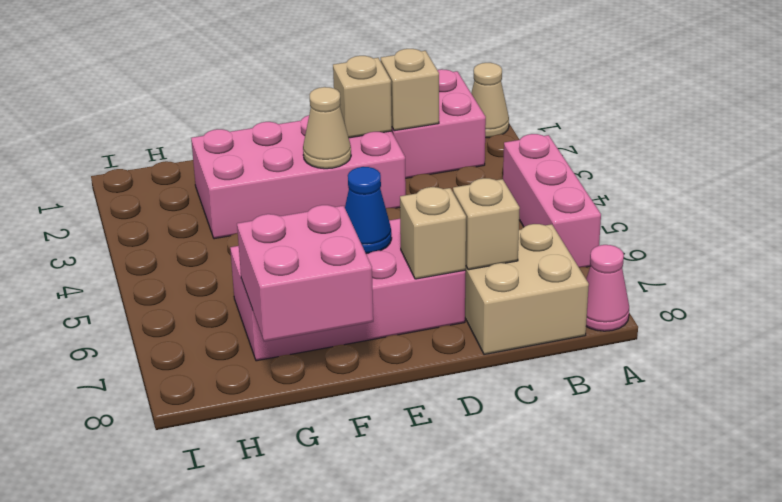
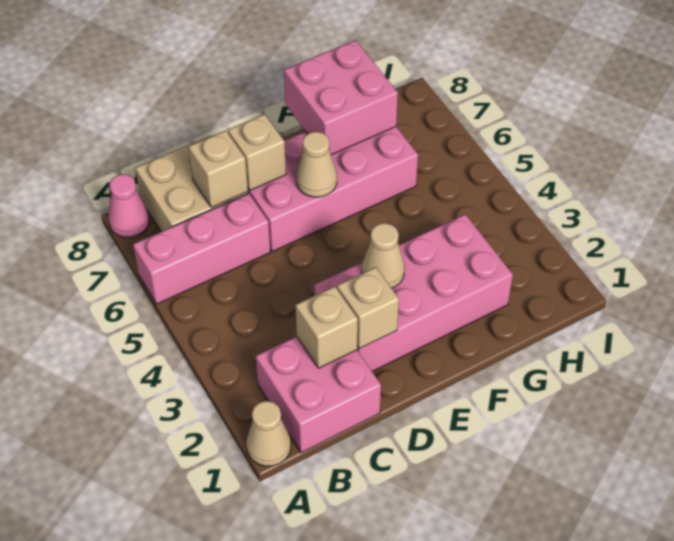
pink brick A4:A6 level 1 -> pink brick A6:C6 level 1
blue cone E6 level 2 -> tan cone E6 level 2

